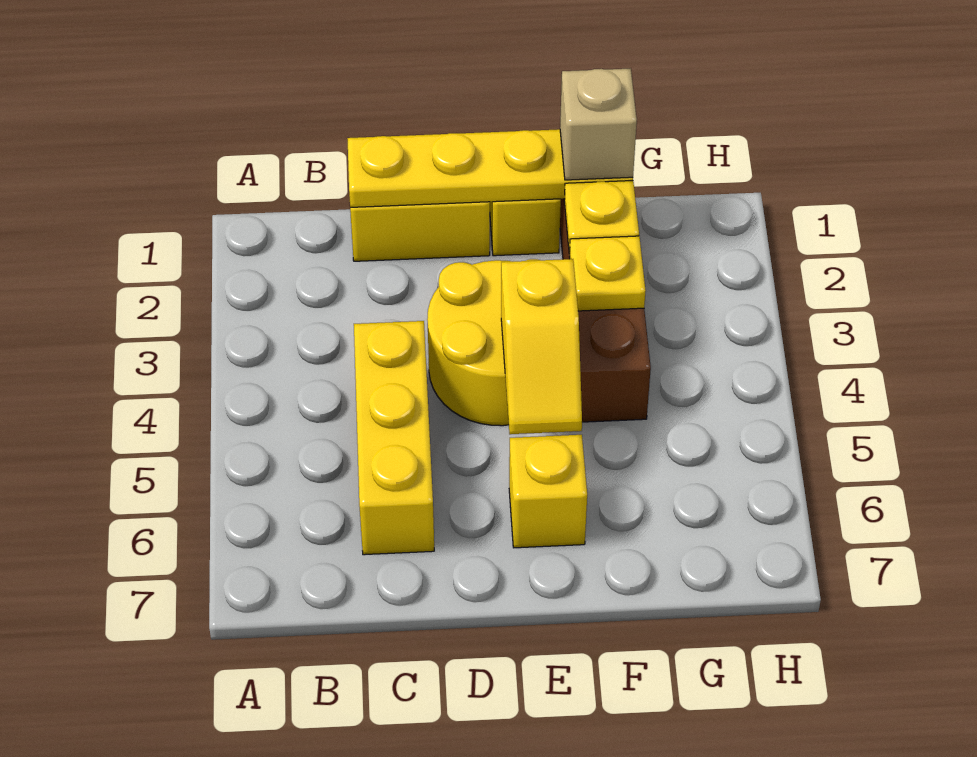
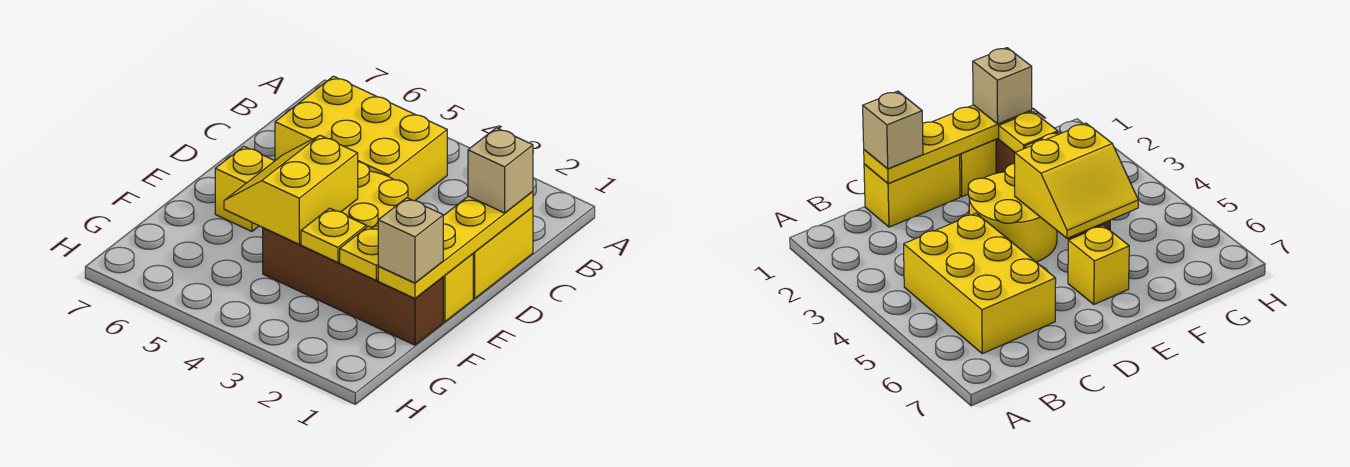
none -> tan brick C1 level 3
yellow brick C4:C6 level 1 -> yellow brick B4:C6 level 1
yellow slope E4:E5 level 2 top 4 -> yellow slope E4:F5 level 2 top 4

